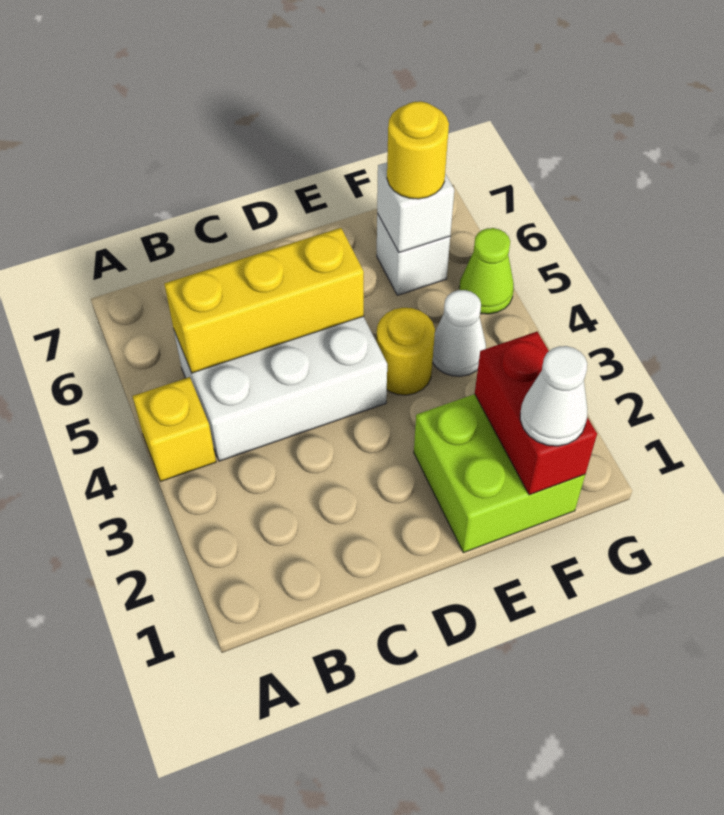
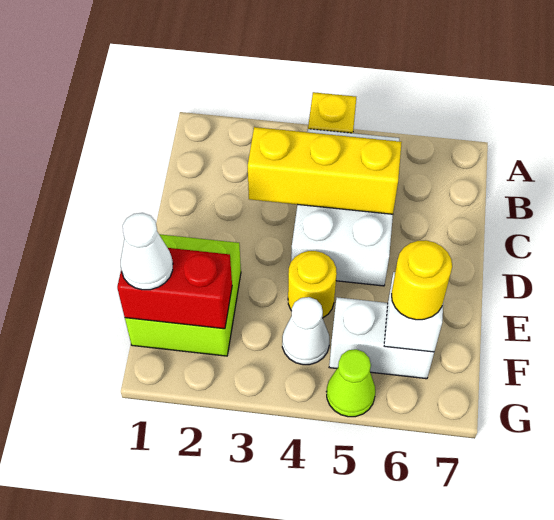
yellow brick B5:D5 level 2 -> yellow brick C3:C5 level 2
white brick F6 level 1 -> white brick F5:F6 level 1

